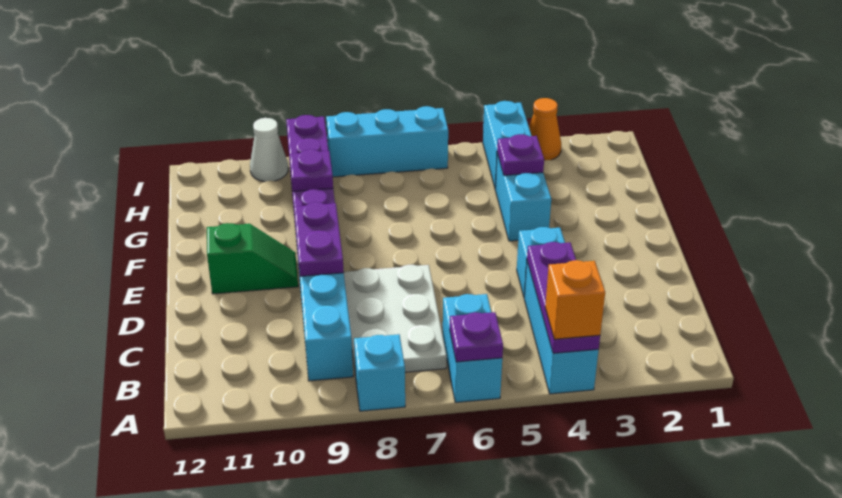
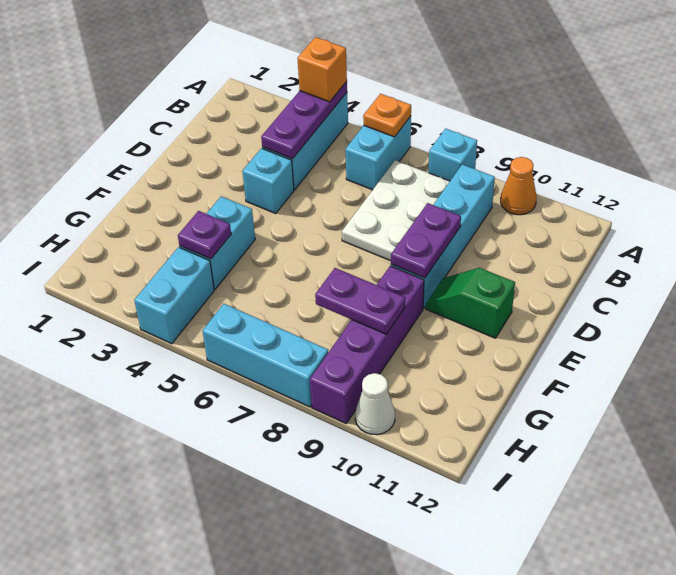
purple plate A6 level 2 -> orange plate A6 level 2
purple plate G9 level 2 -> purple plate G8:G9 level 2
orange cone I3 level 1 -> orange cone A10 level 1

